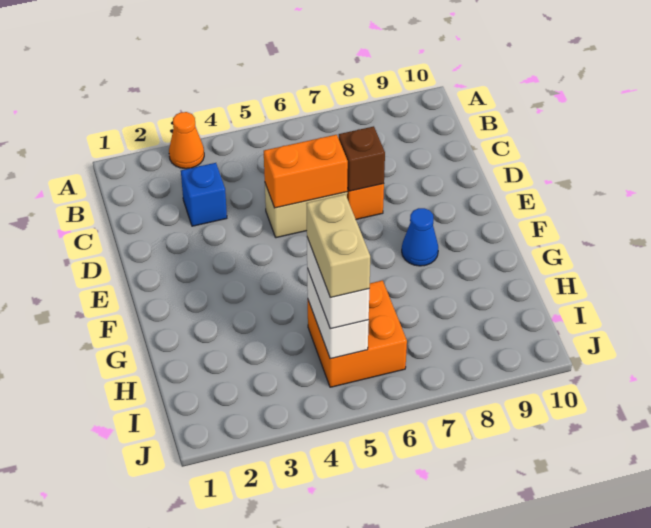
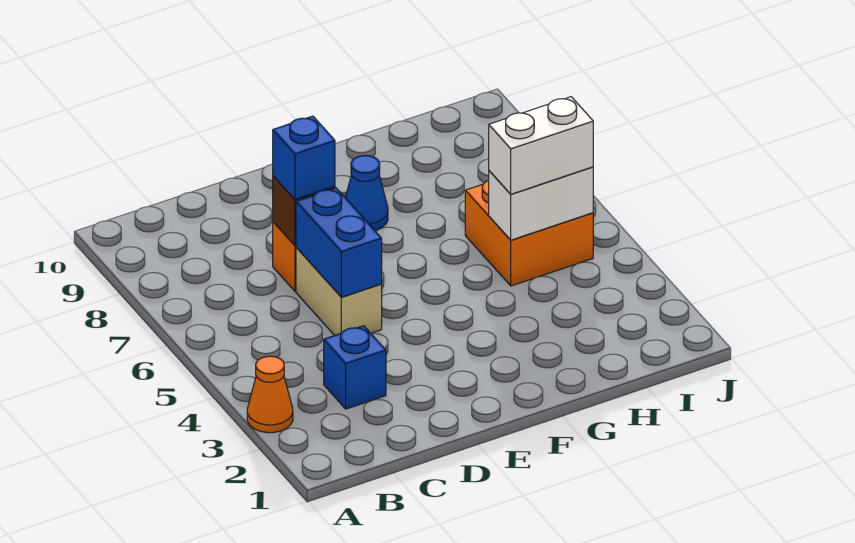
orange brick D5:D6 level 2 -> blue brick D5:D6 level 2
none -> blue brick D7 level 3
tan brick H5:I5 level 4 -> none

